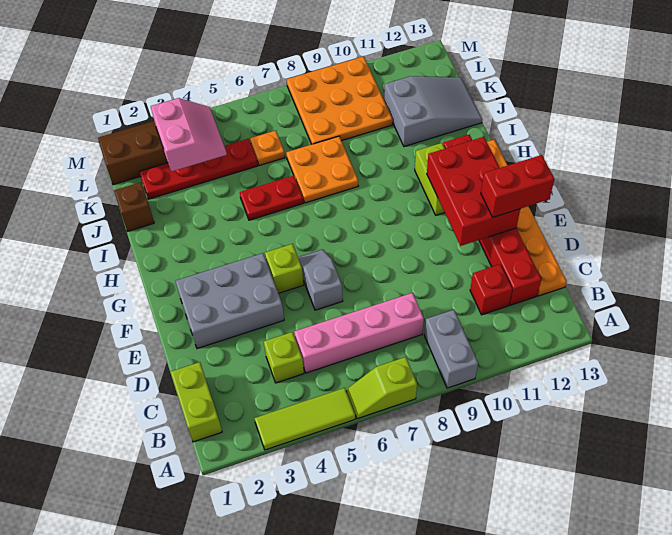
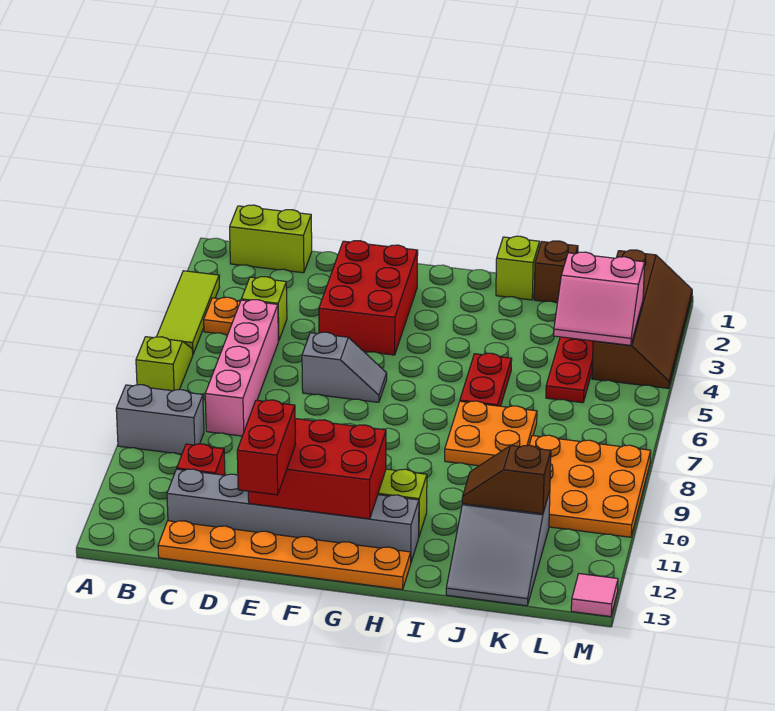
red brick C12:H12 level 1 -> grey brick C12:H12 level 1
grey brick E2:F4 level 1 -> red brick E2:F4 level 1
lime brick F5 level 1 -> lime brick I1 level 1
none -> brown slope J11:K11 level 2 top K
orange plate K6 level 1 -> orange plate B4 level 1
none -> pink tile M13 level 1

